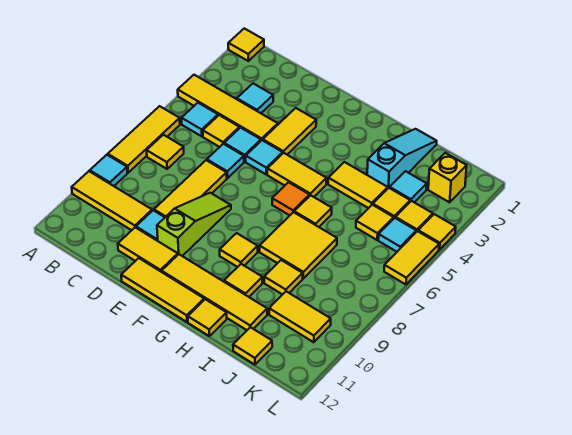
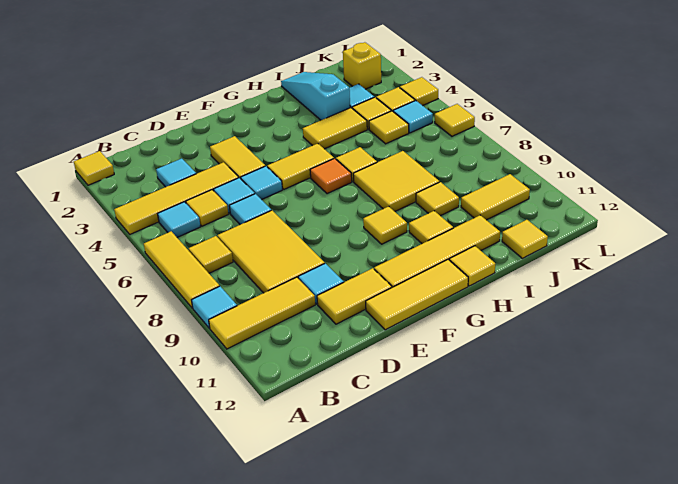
yellow tile D7:D9 level 1 -> yellow tile C7:D9 level 1
lime slope E8:E10 level 1 top 10 -> none
yellow tile L5:L6 level 1 -> yellow tile L6 level 1

